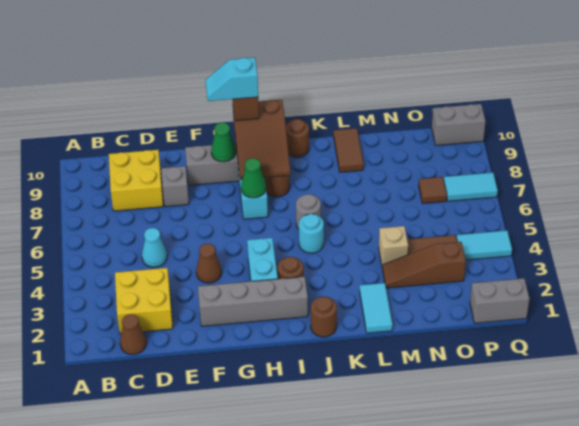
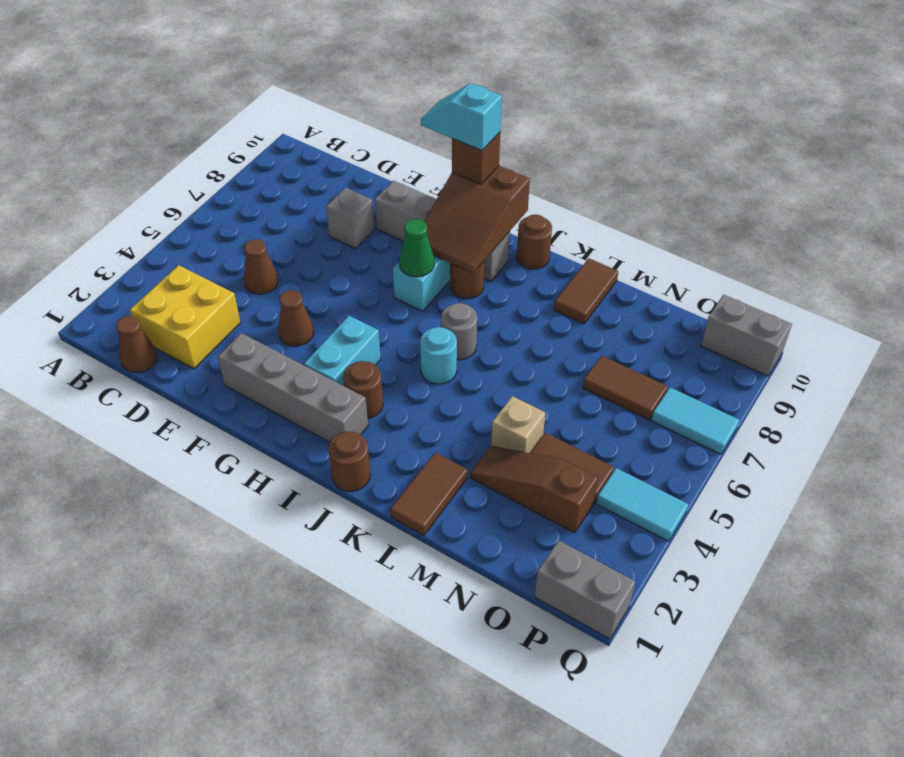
yellow brick C8:D9 level 1 -> none
cyan cone D5 level 1 -> brown cone D5 level 1
green cone G9 level 2 -> none
cyan tile L1:L2 level 1 -> brown tile L1:L2 level 1
brown tile O7 level 1 -> brown tile N7:O7 level 1

